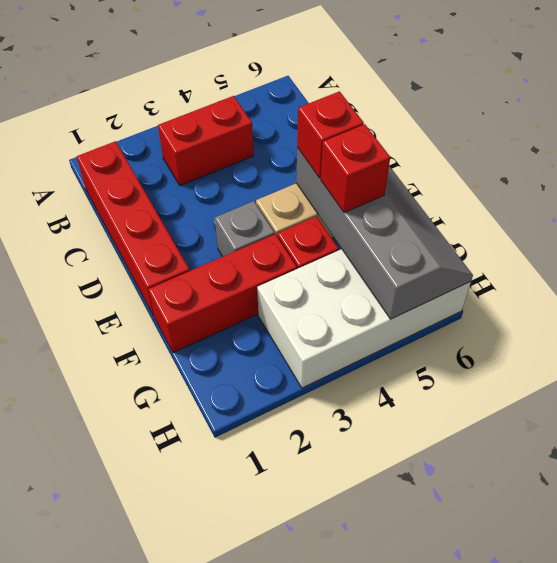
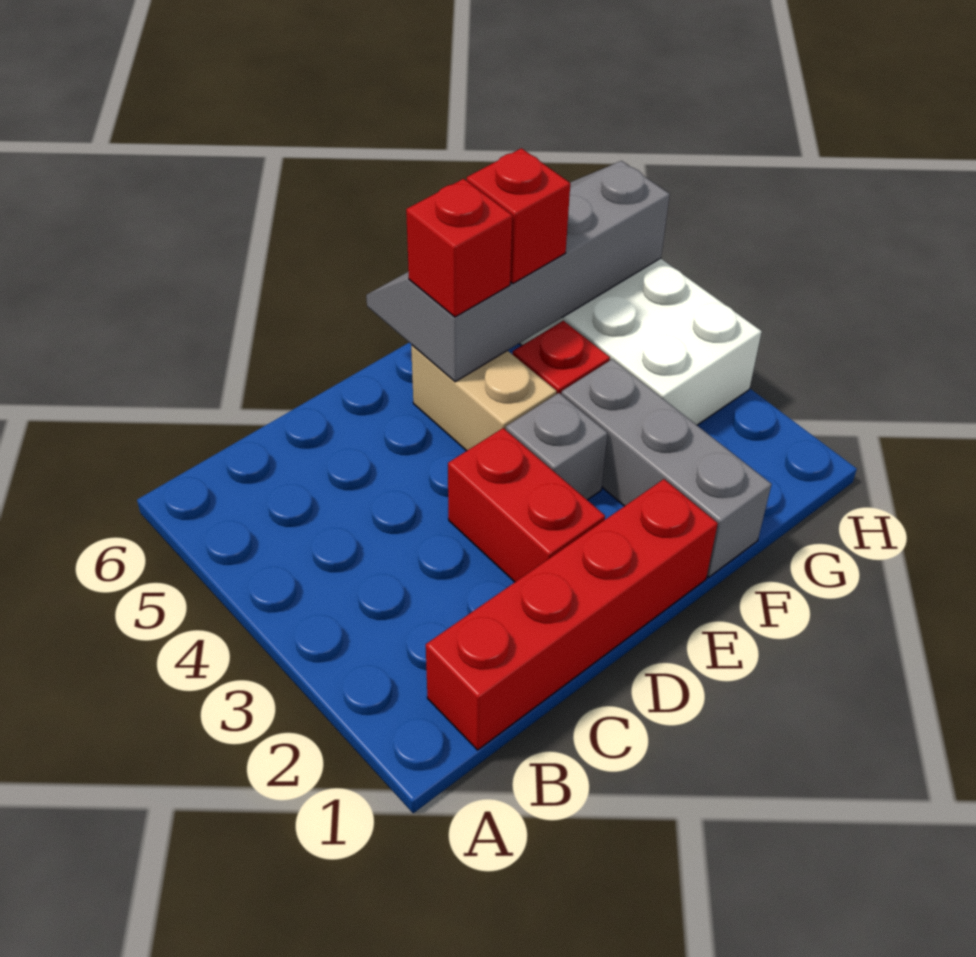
red brick B3:B4 level 1 -> red brick D2:D3 level 1
red brick F1:F3 level 1 -> grey brick F1:F3 level 1

